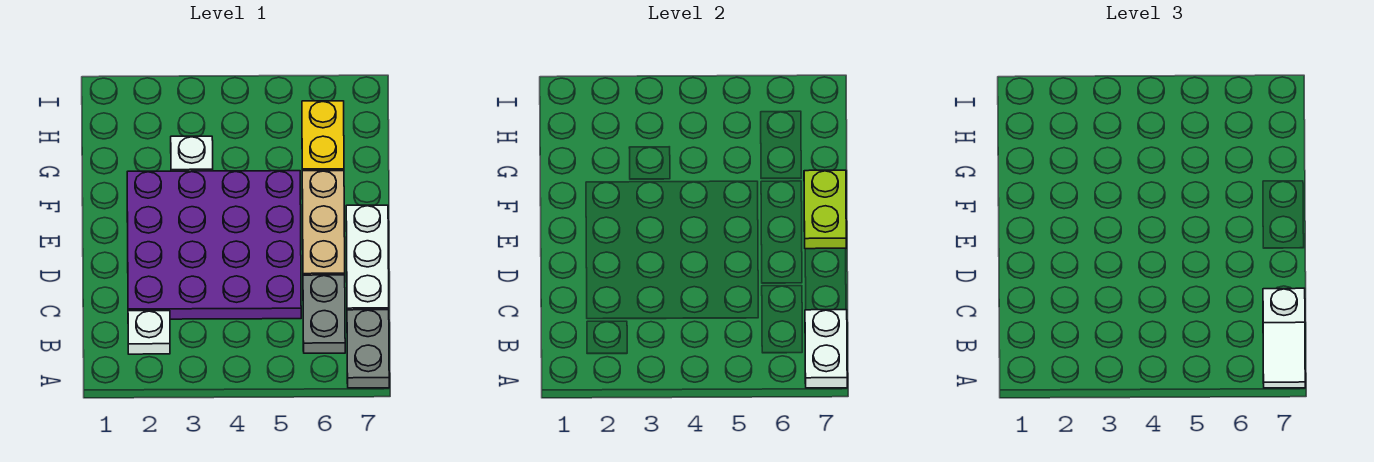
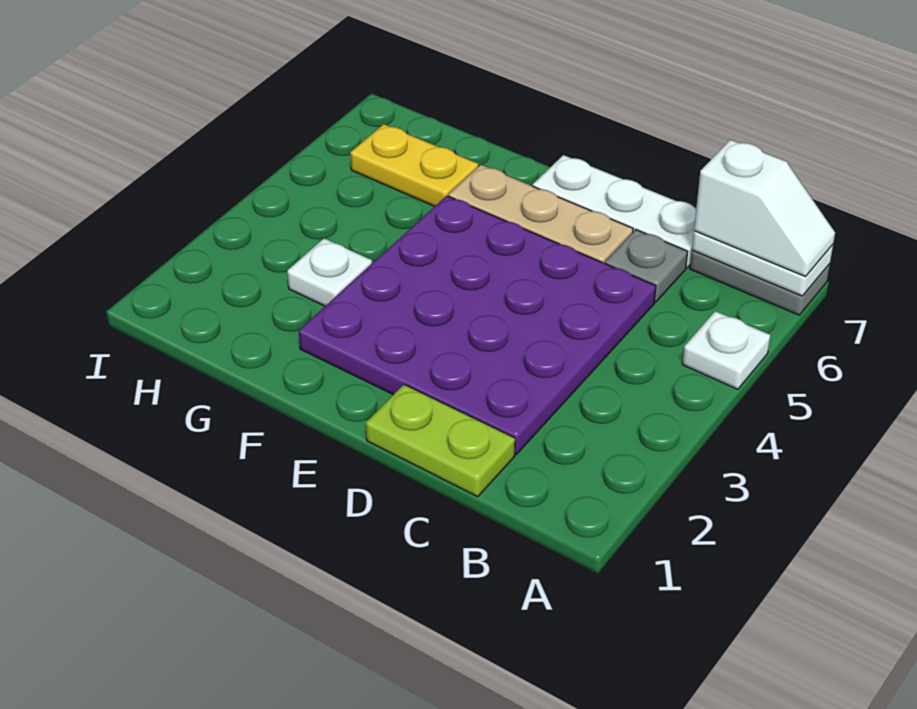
white plate B2 level 1 -> white plate A5 level 1
grey plate B6:C6 level 1 -> grey plate C6 level 1
lime plate E7:F7 level 2 -> lime plate C1:D1 level 1

